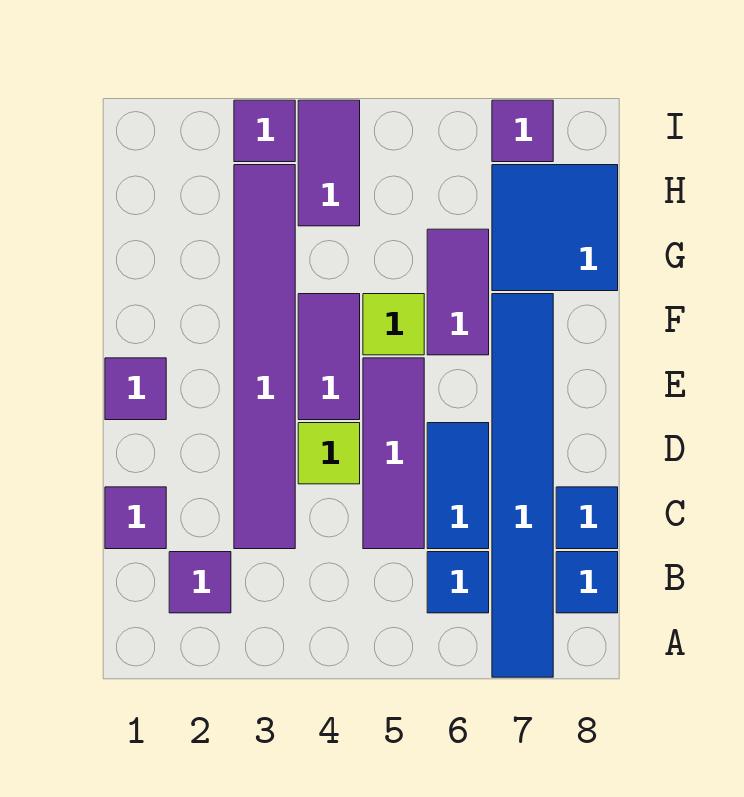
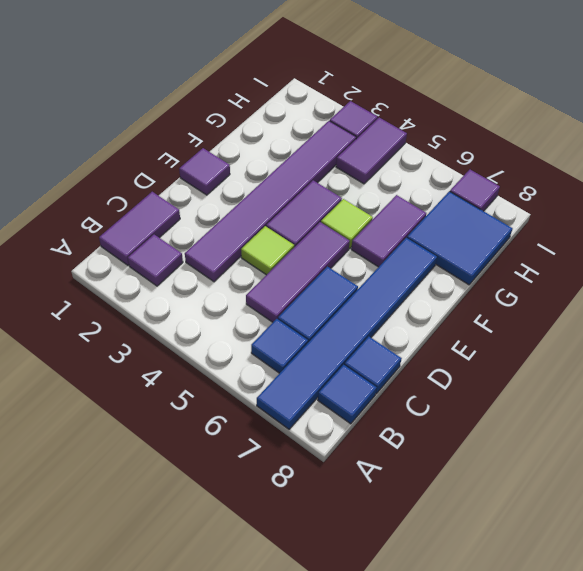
purple tile C1 level 1 -> purple tile B1:C1 level 1

